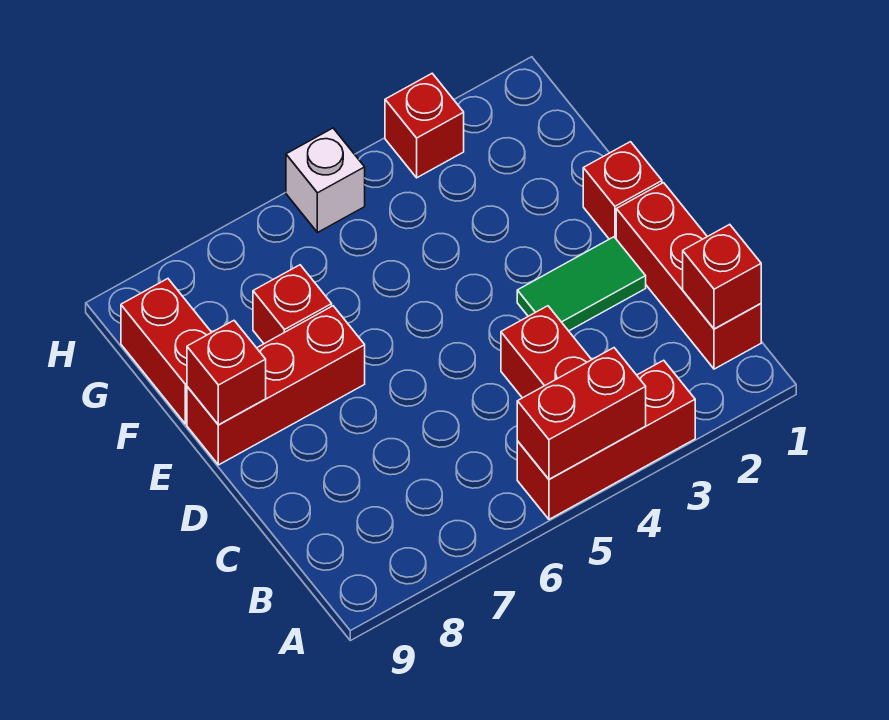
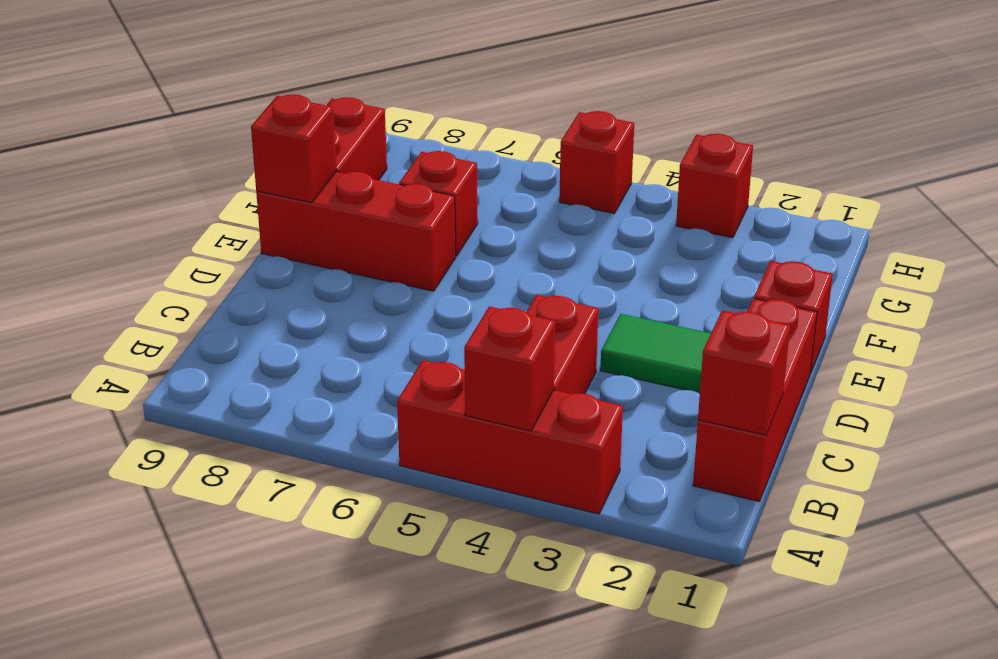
red brick A4:A5 level 2 -> red brick A4 level 2
white brick H5 level 1 -> red brick H5 level 1

